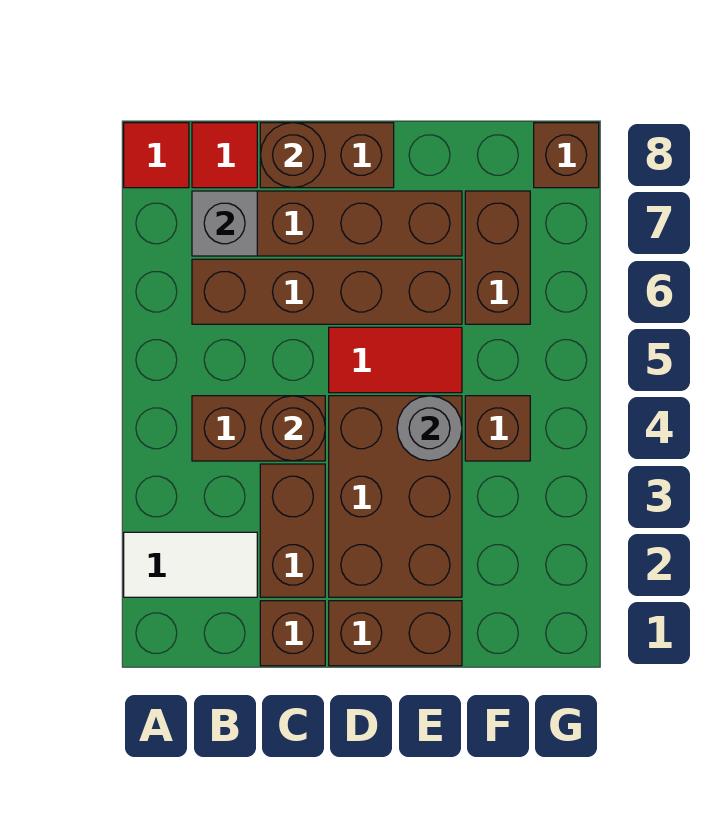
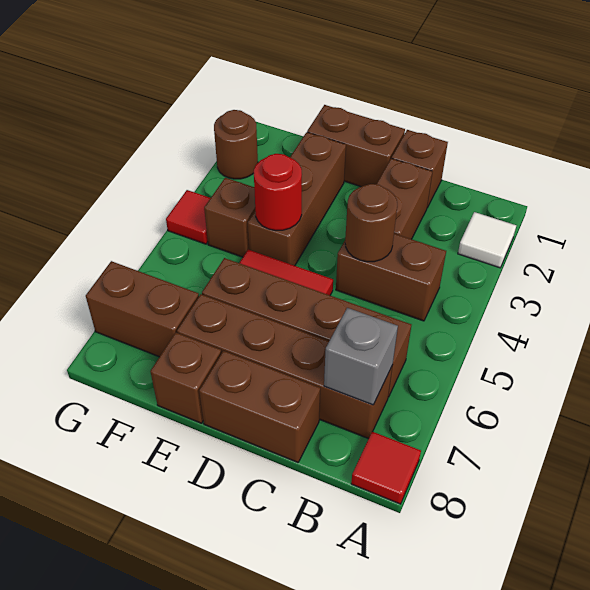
white tile A2:B2 level 1 -> white tile A2 level 1
red tile B8 level 1 -> red tile G4 level 1
brown round brick C8 level 2 -> brown round brick G2 level 1
brown brick D2:E4 level 1 -> brown brick E2:E4 level 1
grey round brick E4 level 2 -> red round brick E4 level 2
brown brick F6:F7 level 1 -> brown brick F7:G7 level 1
brown brick G8 level 1 -> brown brick E8 level 1

